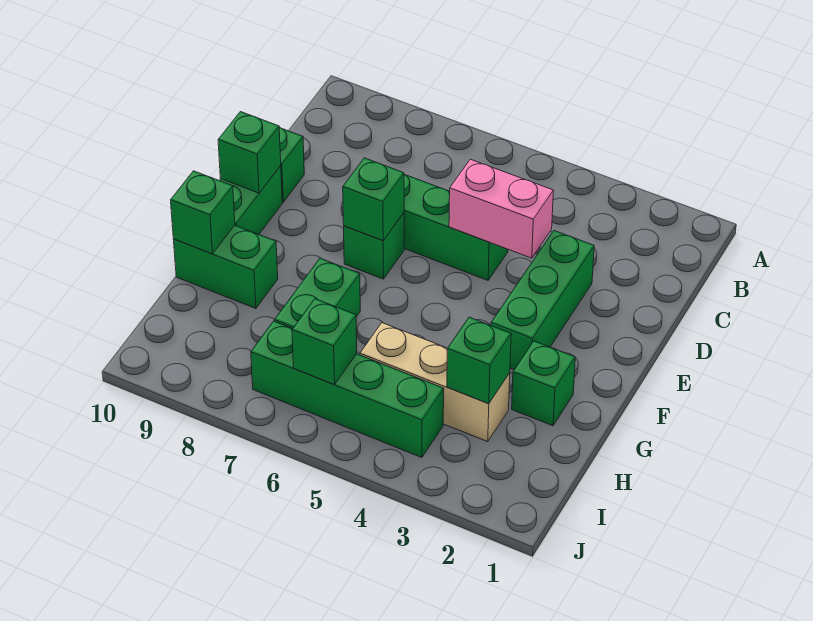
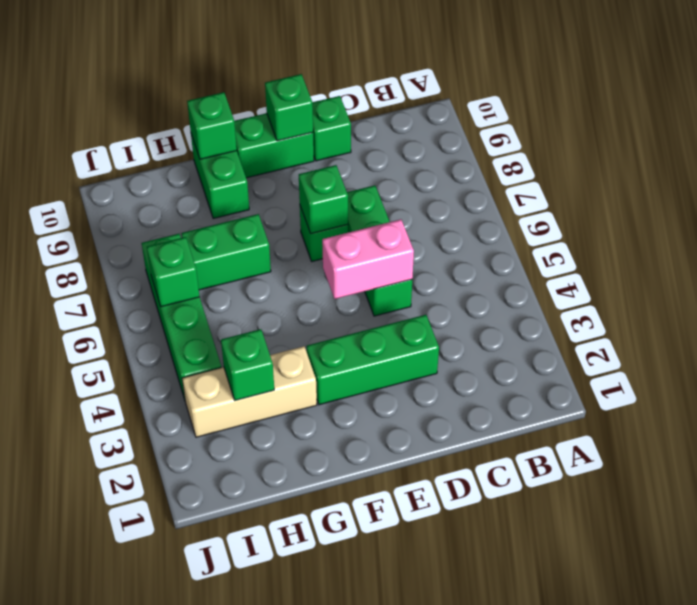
pink brick D4:D5 level 2 -> pink brick D5:E5 level 2
green brick G2 level 1 -> none
tan brick H3:H5 level 1 -> tan brick G3:I3 level 1

